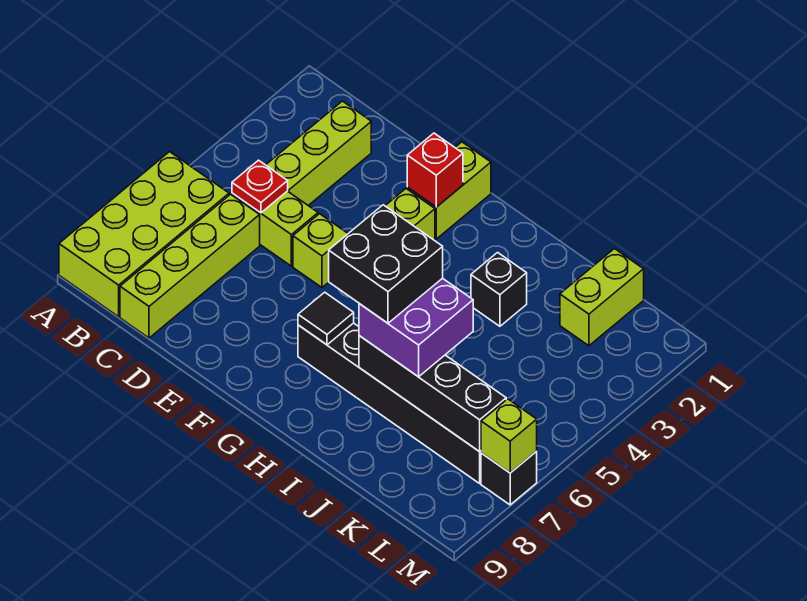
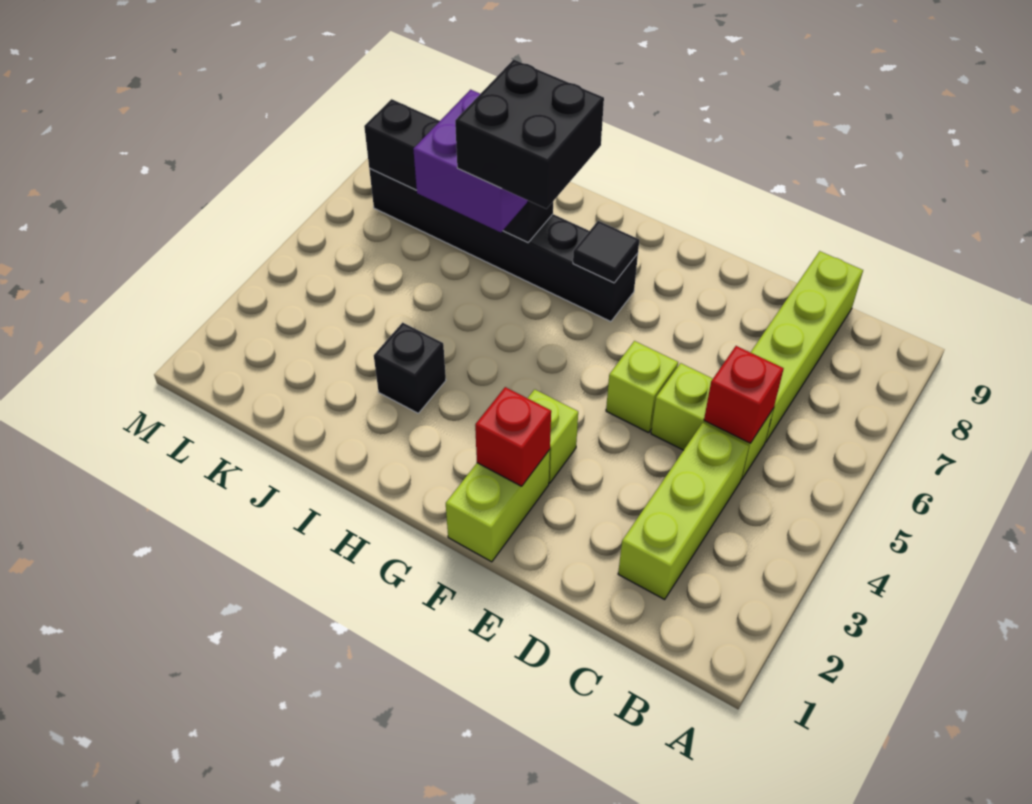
lime brick A6:B9 level 1 -> none
red plate C5 level 2 -> red brick C5 level 2
lime brick K1:K2 level 1 -> none
black brick M7 level 1 -> none
lime brick M7 level 2 -> none

